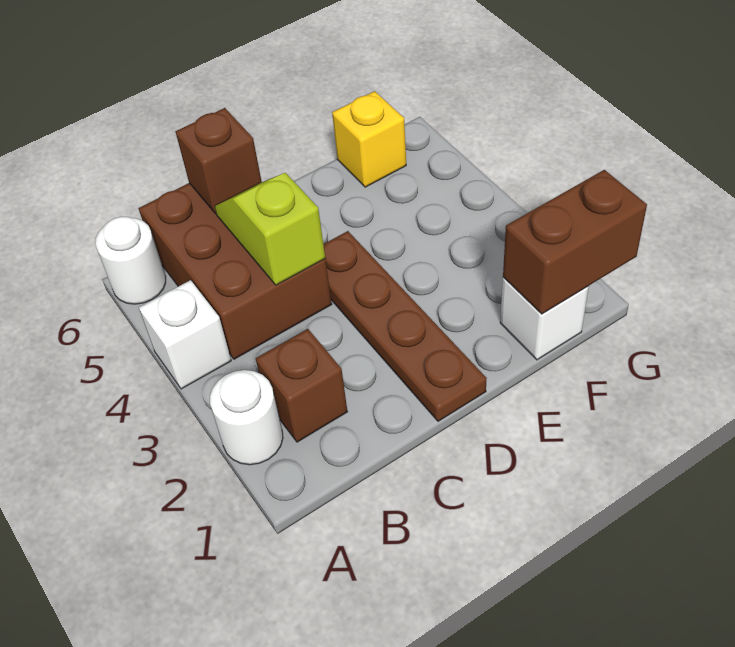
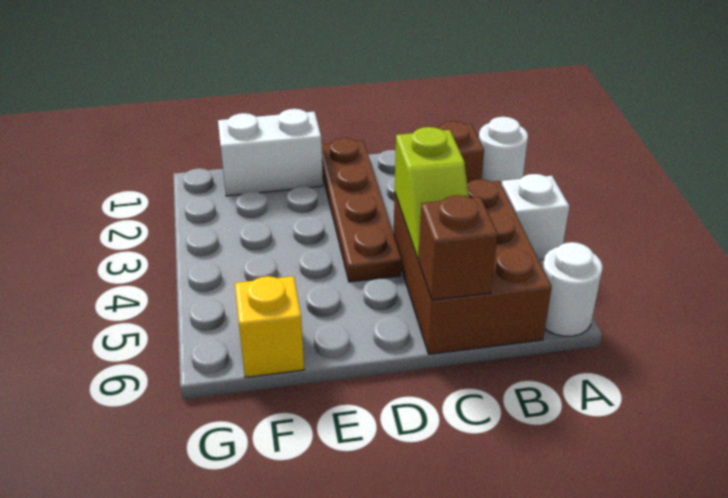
white brick F1 level 1 -> white brick E1:F1 level 1
brown brick F1:G1 level 2 -> none

